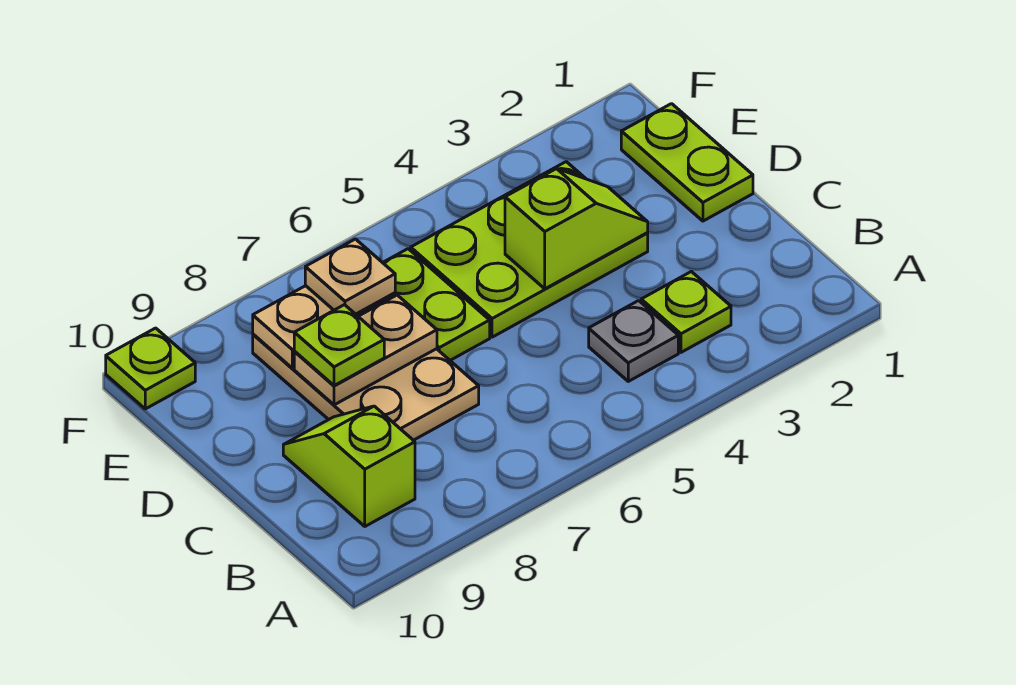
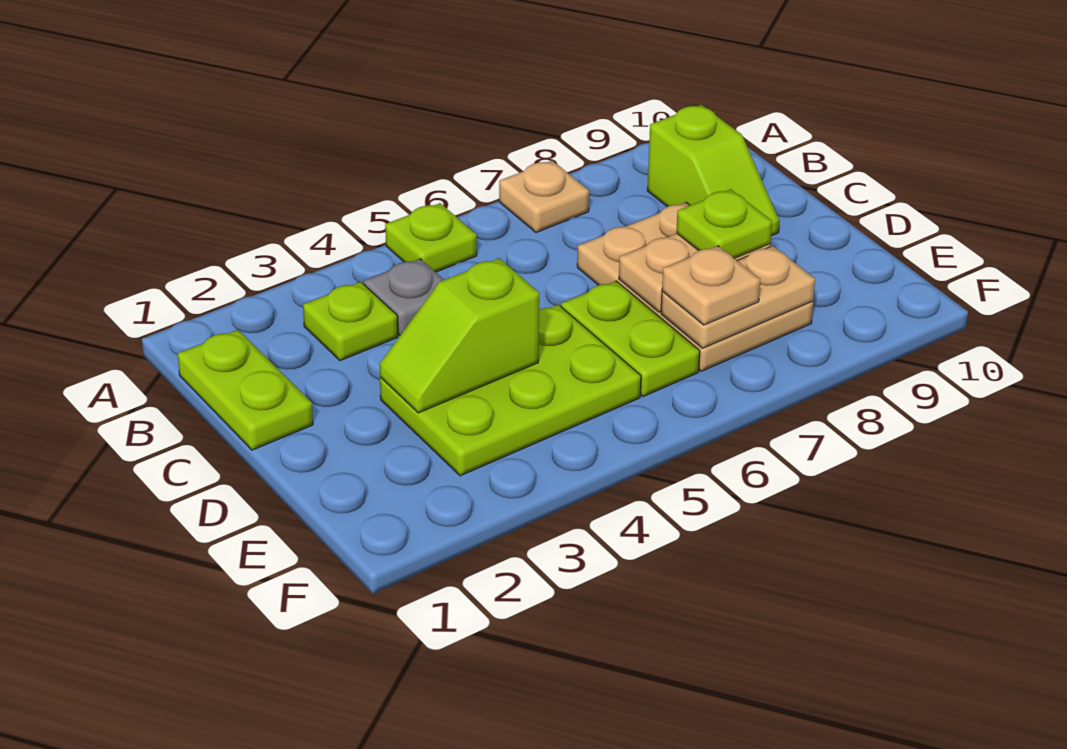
none -> tan plate A7 level 1
lime plate D1:E1 level 1 -> lime plate B1:C1 level 1
lime plate F10 level 1 -> lime plate A5 level 1

